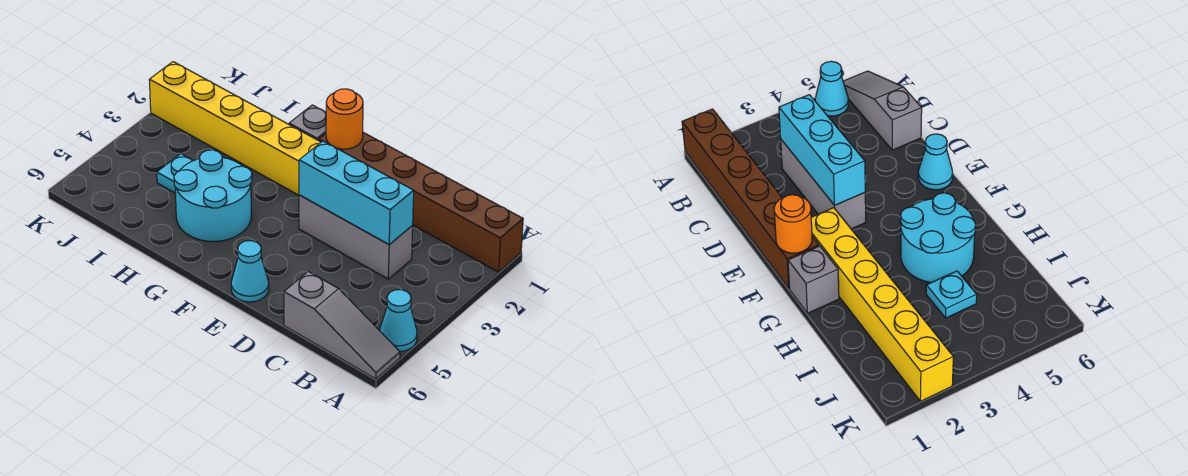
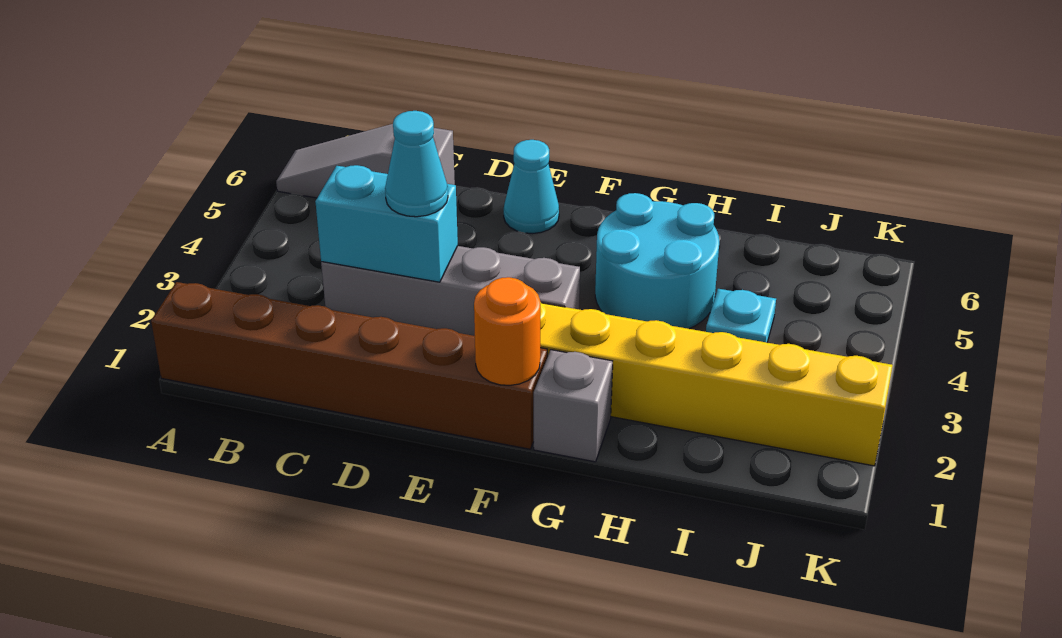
cyan cone A5 level 1 -> cyan cone D3 level 3
grey brick C3:E3 level 1 -> grey brick C3:F3 level 1
cyan brick C3:E3 level 2 -> cyan brick C3:D3 level 2

